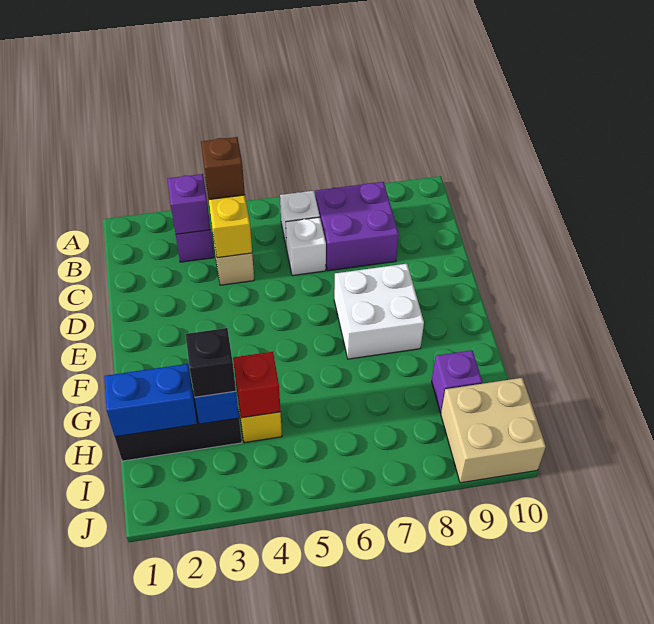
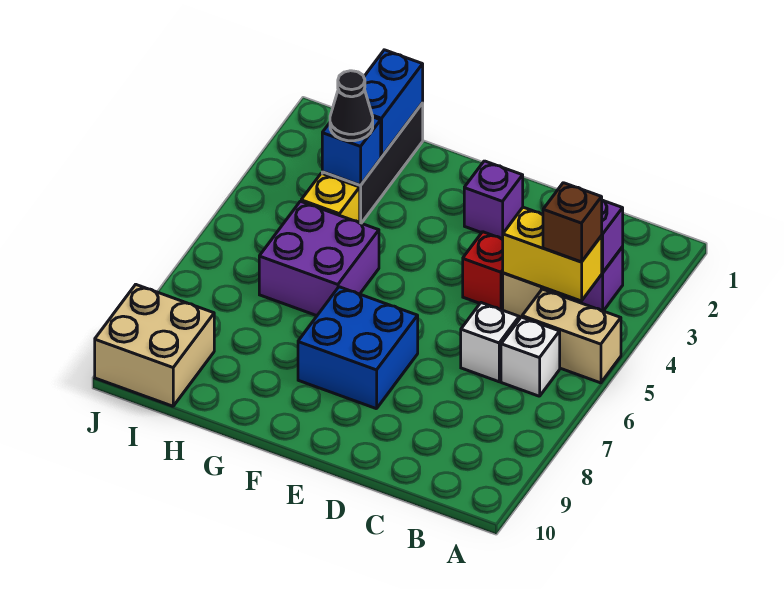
none -> tan brick A5:B5 level 1
purple brick B7:C8 level 1 -> purple brick G5:H6 level 1
white brick E7:F8 level 1 -> blue brick E7:F8 level 1
black brick H3 level 3 -> black cone H3 level 3
red brick H4 level 2 -> red brick D4 level 1
purple brick H9 level 1 -> purple brick E2 level 1

